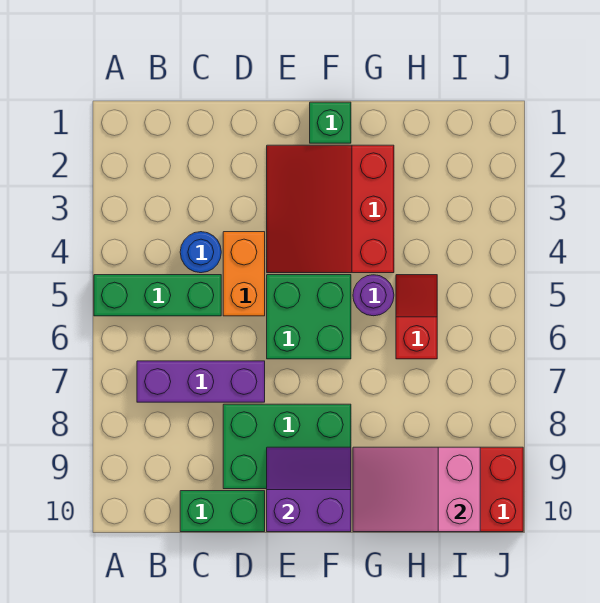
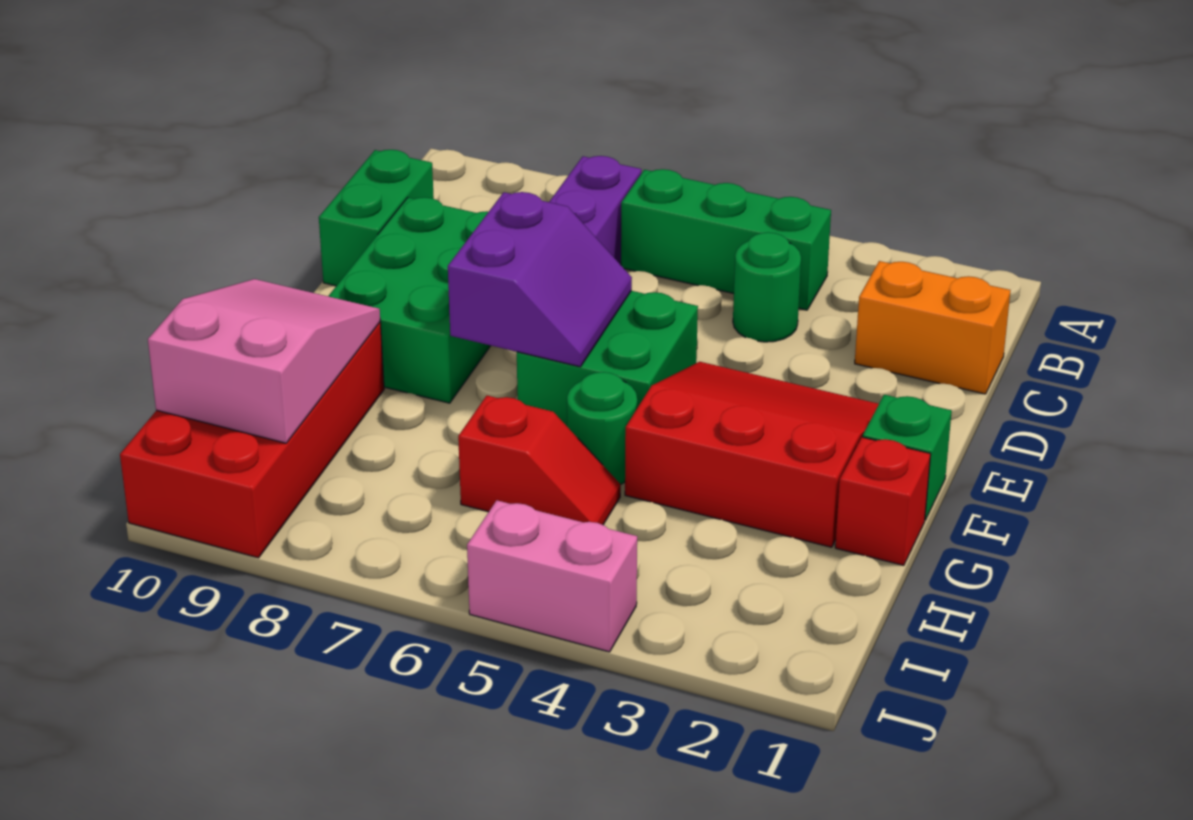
green brick A5:C5 level 1 -> green brick B4:B6 level 1
blue round brick C4 level 1 -> green round brick C4 level 1
orange brick D4:D5 level 1 -> orange brick C1:C2 level 1
purple slope E9:F10 level 2 top 10 -> purple slope E6:F7 level 2 top 7
none -> red brick G1 level 1
purple round brick G5 level 1 -> green round brick G5 level 1
none -> pink brick J4:J5 level 1

